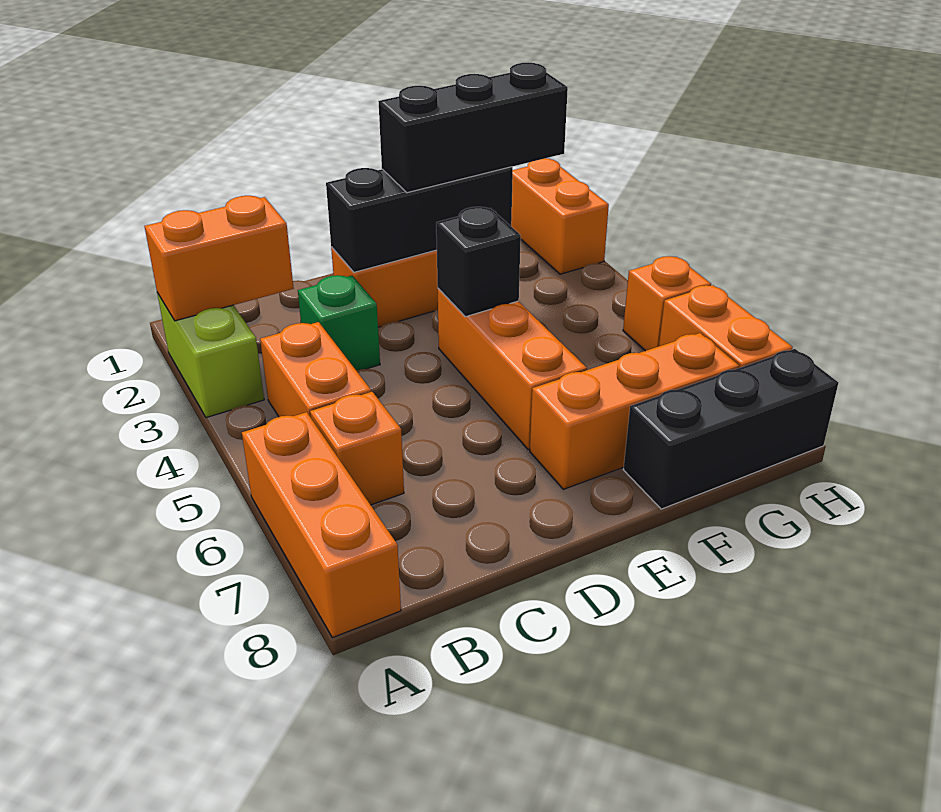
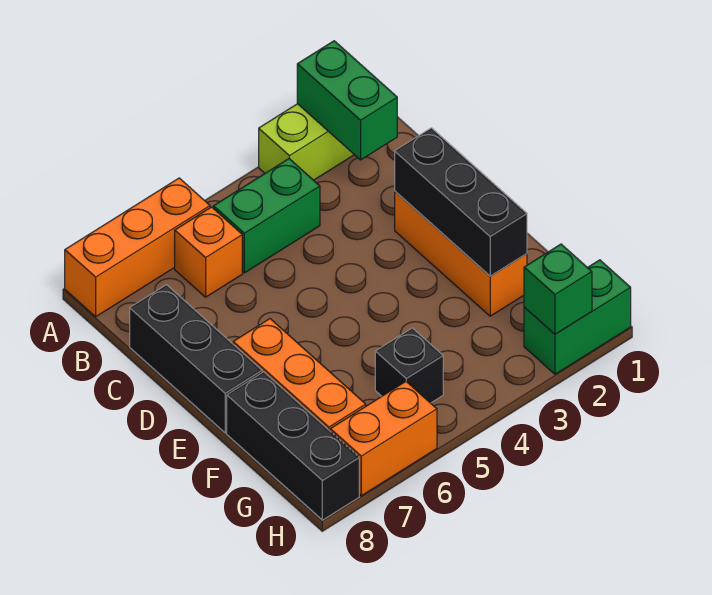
orange brick A2:B2 level 2 -> green brick A2:B2 level 2
orange brick B4:B5 level 1 -> green brick B4:B5 level 1
green brick C3 level 1 -> green brick H2 level 2
black brick E2:G2 level 3 -> black brick C8:E8 level 1
orange brick E4:E6 level 1 -> none
black brick E4 level 2 -> black brick G5 level 1
orange brick H1:H2 level 1 -> green brick H1:H2 level 1
orange brick H5 level 1 -> none

